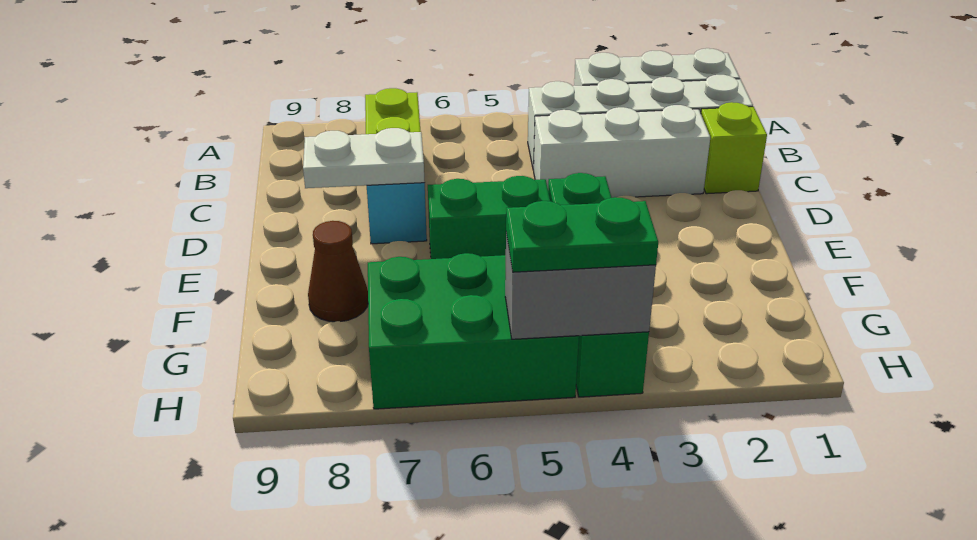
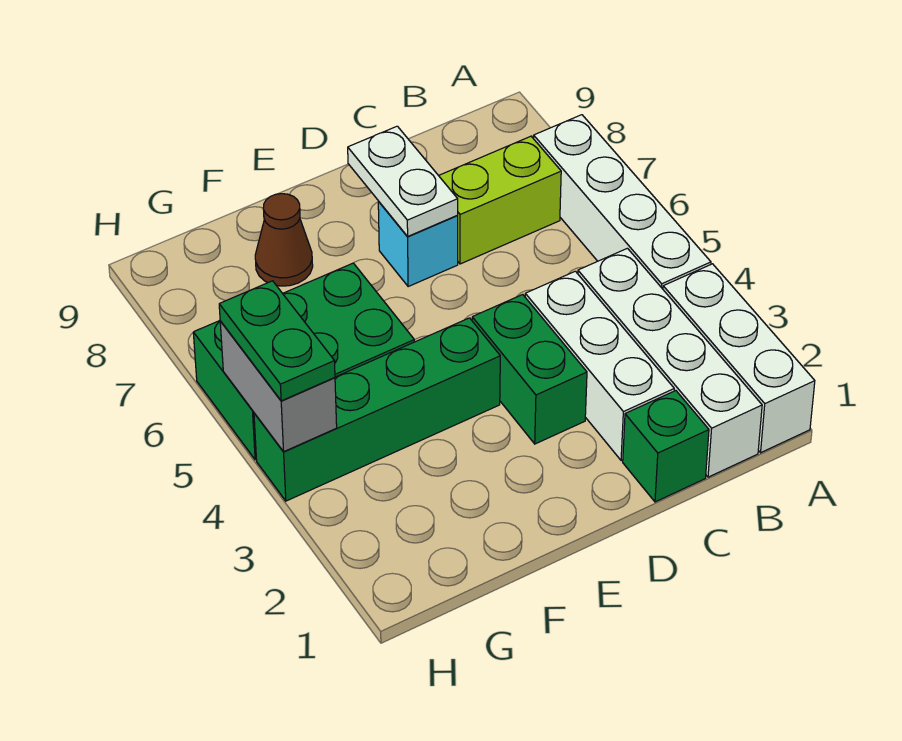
none -> white brick A4:A7 level 1
lime brick C1 level 1 -> green brick C1 level 1
green brick E5:E6 level 1 -> green brick D3:D4 level 1
green brick G5:H7 level 1 -> green brick F5:H6 level 1

